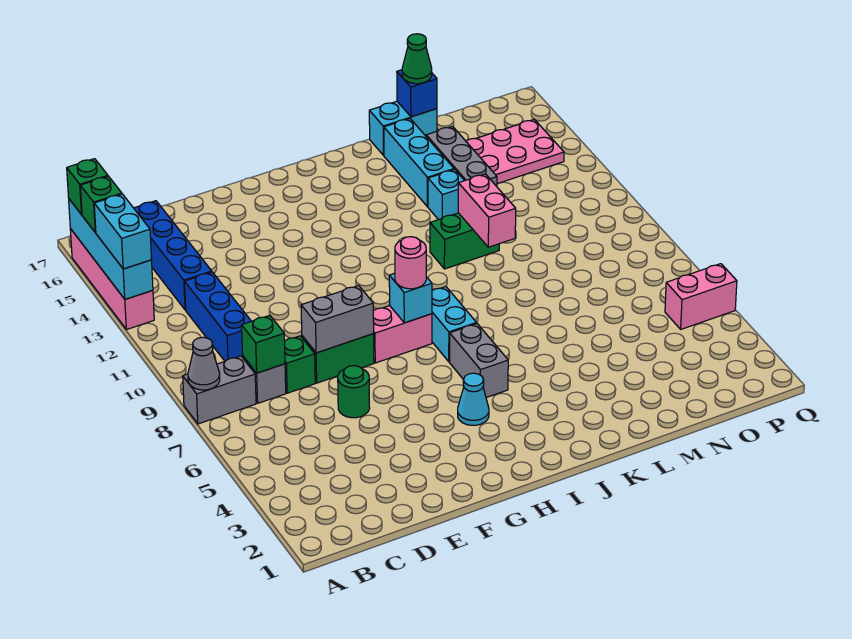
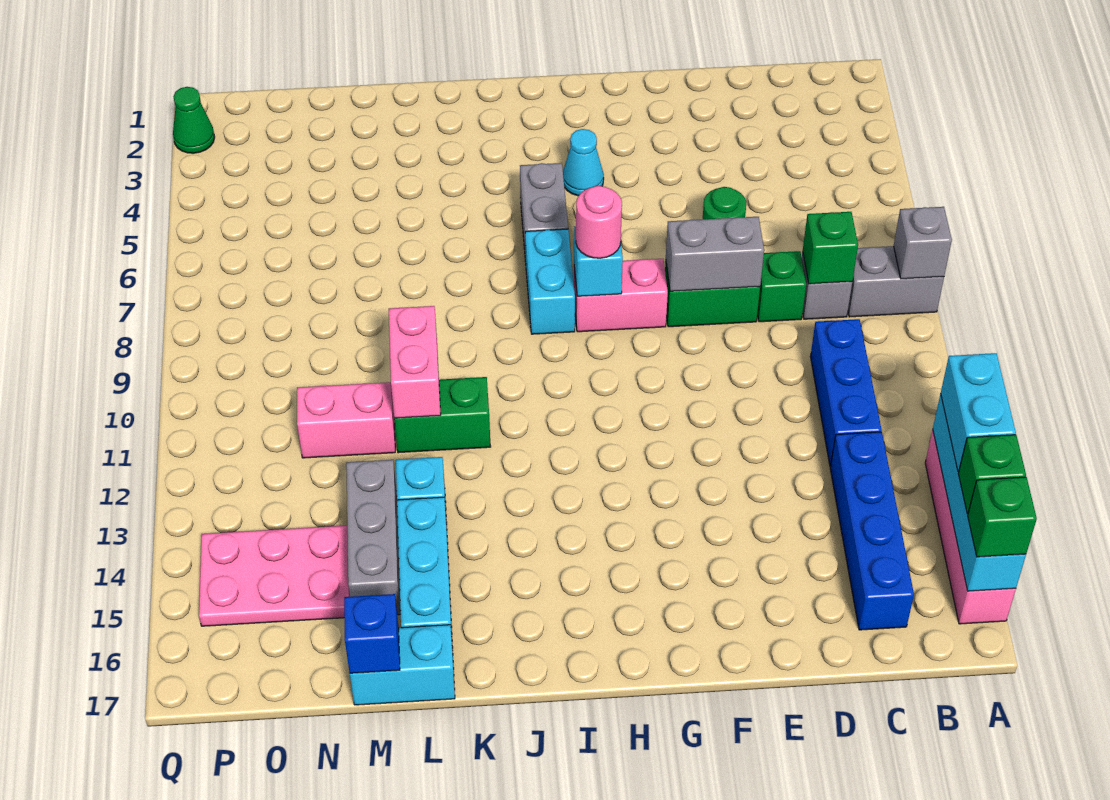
grey cone A8 level 2 -> grey brick A8 level 2
green cone M17 level 3 -> green cone Q2 level 1
pink brick P5:Q5 level 1 -> pink brick M11:N11 level 1

